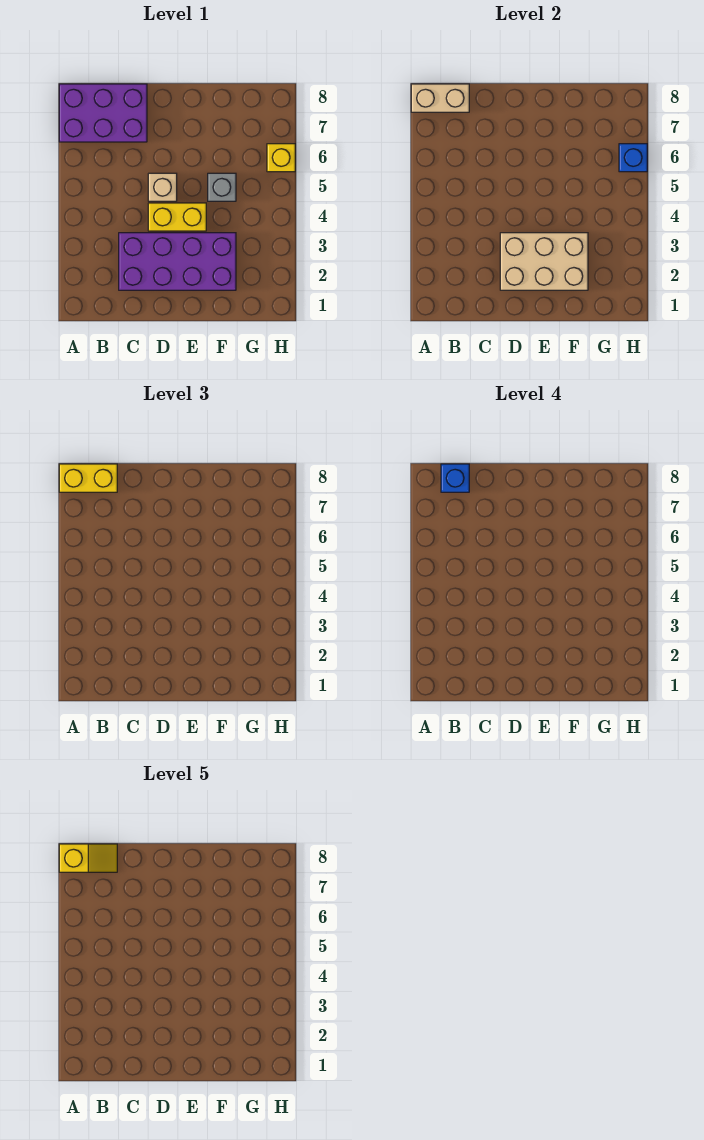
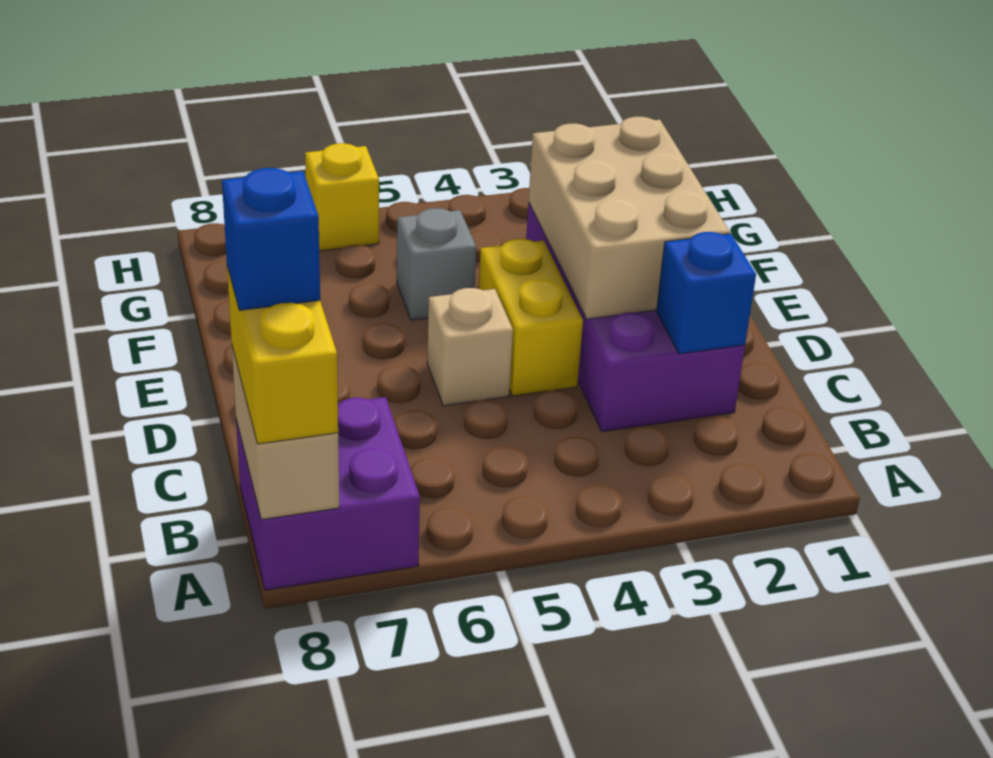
purple brick A7:C8 level 1 -> purple brick A7:B8 level 1
yellow slope A8:B8 level 5 top A -> none
blue brick H6 level 2 -> blue brick C2 level 2

